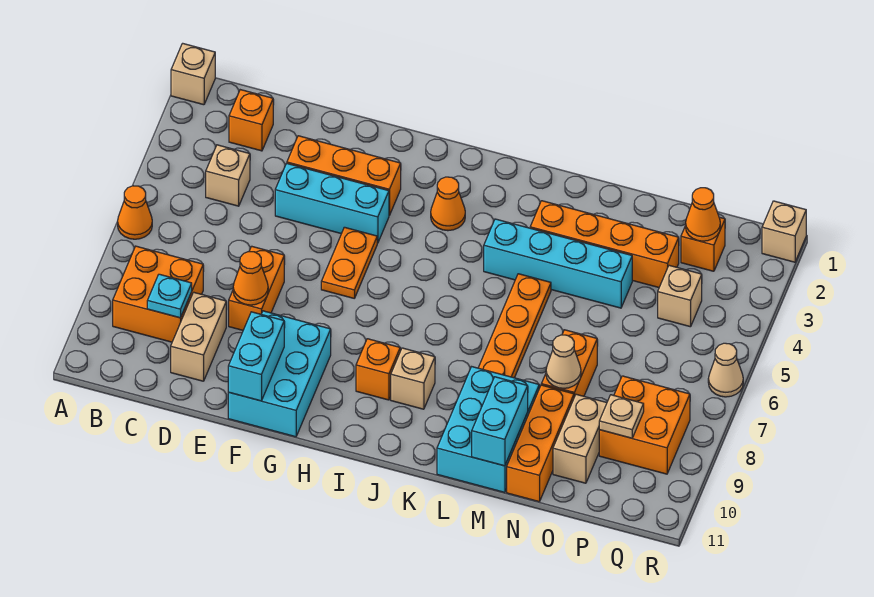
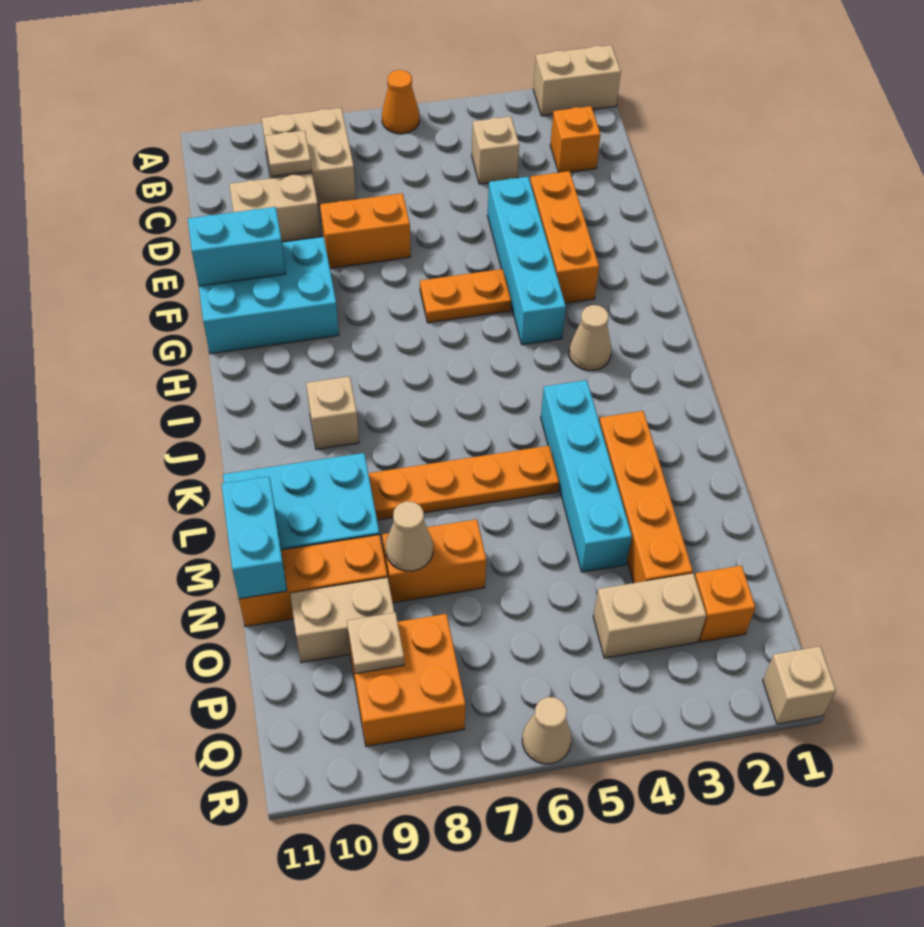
tan brick A1 level 1 -> tan brick A1:A2 level 1
orange brick B8:C9 level 1 -> tan brick B8:C9 level 1
cyan plate C9 level 2 -> tan plate C9 level 2
cyan brick E4:G4 level 1 -> cyan brick E4:H4 level 1
orange cone E8 level 2 -> none
orange cone I3 level 1 -> tan cone I3 level 1
orange brick I9 level 1 -> none
cyan brick M10:M11 level 2 -> cyan brick M11:N11 level 2
orange cone P2 level 2 -> none
tan brick P4 level 1 -> tan brick P3:P4 level 1

